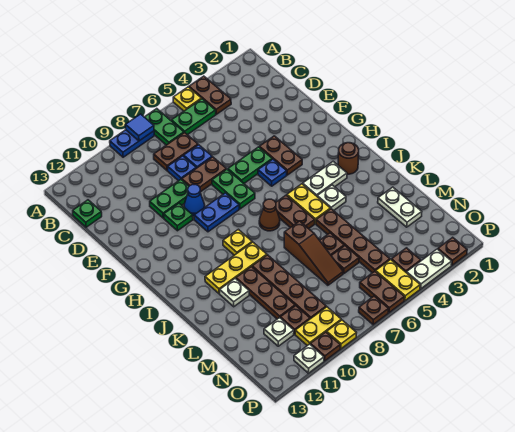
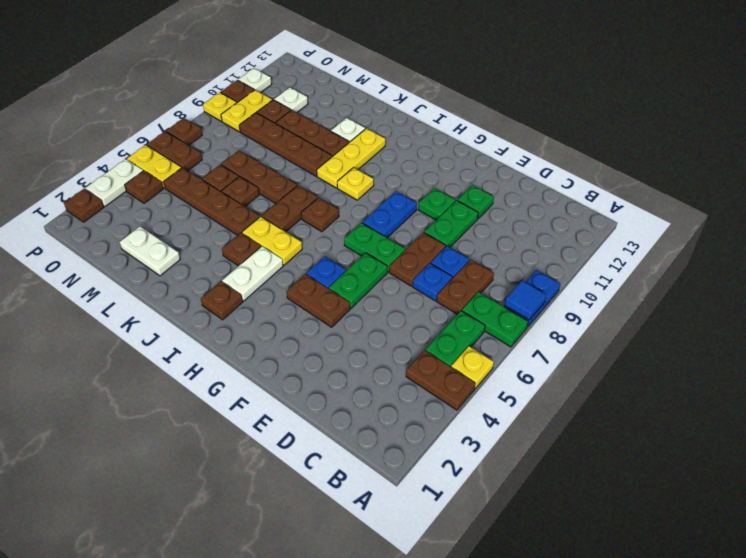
green plate C13 level 1 -> green plate E11 level 1
blue cone F9 level 1 -> none
brown round brick I2 level 1 -> brown plate I2 level 1
brown plate I6:J6 level 1 -> brown plate J6:J7 level 1
brown cone I7 level 1 -> brown plate I7 level 1
white plate J4 level 1 -> brown plate J4 level 1
brown slope K7:M7 level 1 top K -> brown plate K7:M7 level 1

